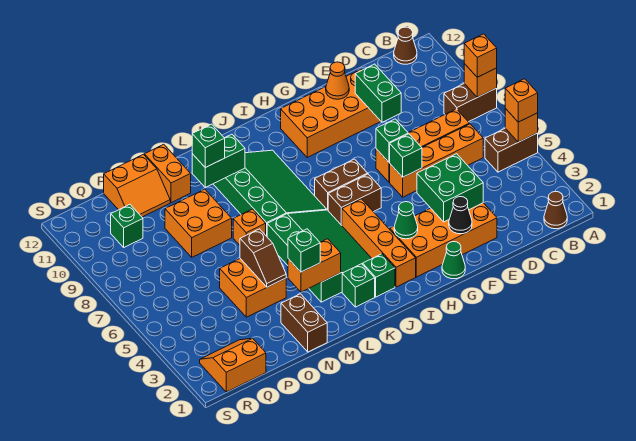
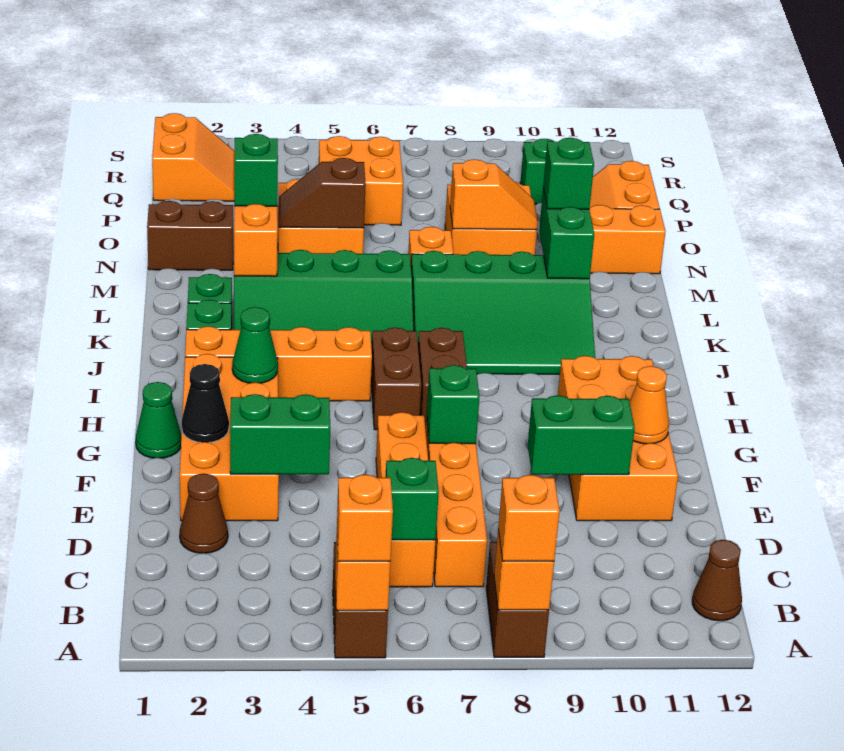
brown cone B1 level 1 -> brown cone D2 level 1
green brick E3:F4 level 2 -> green brick E3:E4 level 2
green brick F6 level 2 -> green brick C6 level 2
none -> orange slope N8:N9 level 2 top 8
none -> orange brick P5:Q6 level 1

